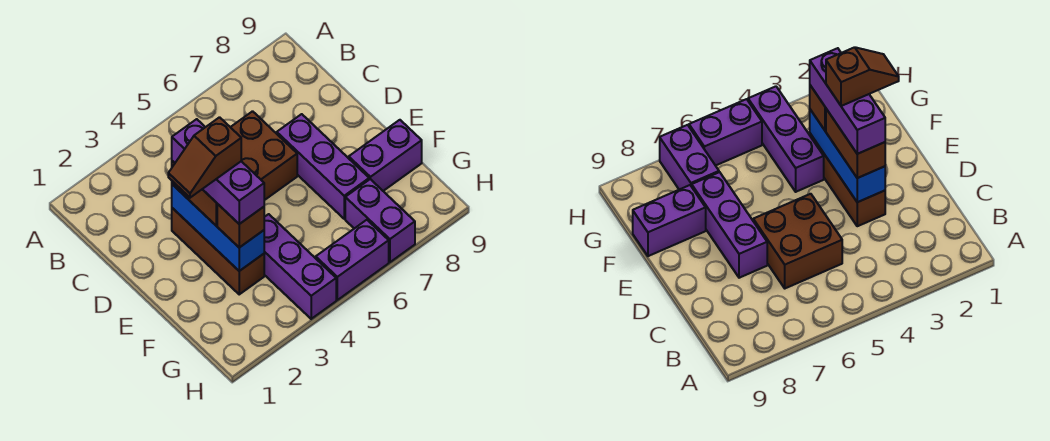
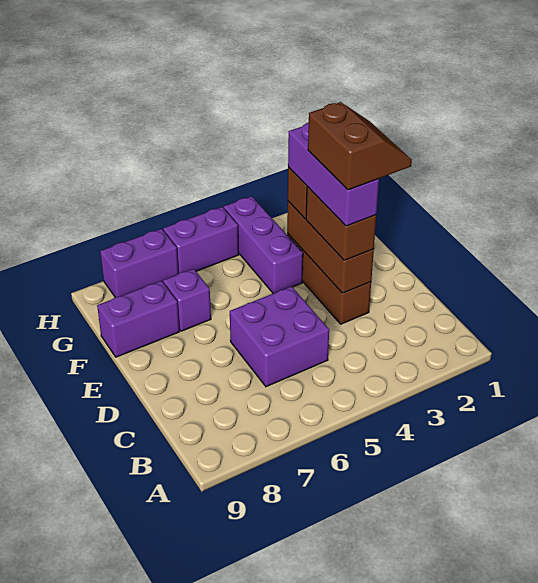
brown brick C5:D6 level 1 -> purple brick C5:D6 level 1
blue brick D3:F3 level 2 -> brown brick D3:F3 level 2
purple brick D7:F7 level 1 -> purple brick F7 level 1
brown slope E2:E3 level 5 top 3 -> brown slope D2:E3 level 5 top 3
purple brick G7:H7 level 1 -> purple brick H7:H8 level 1

